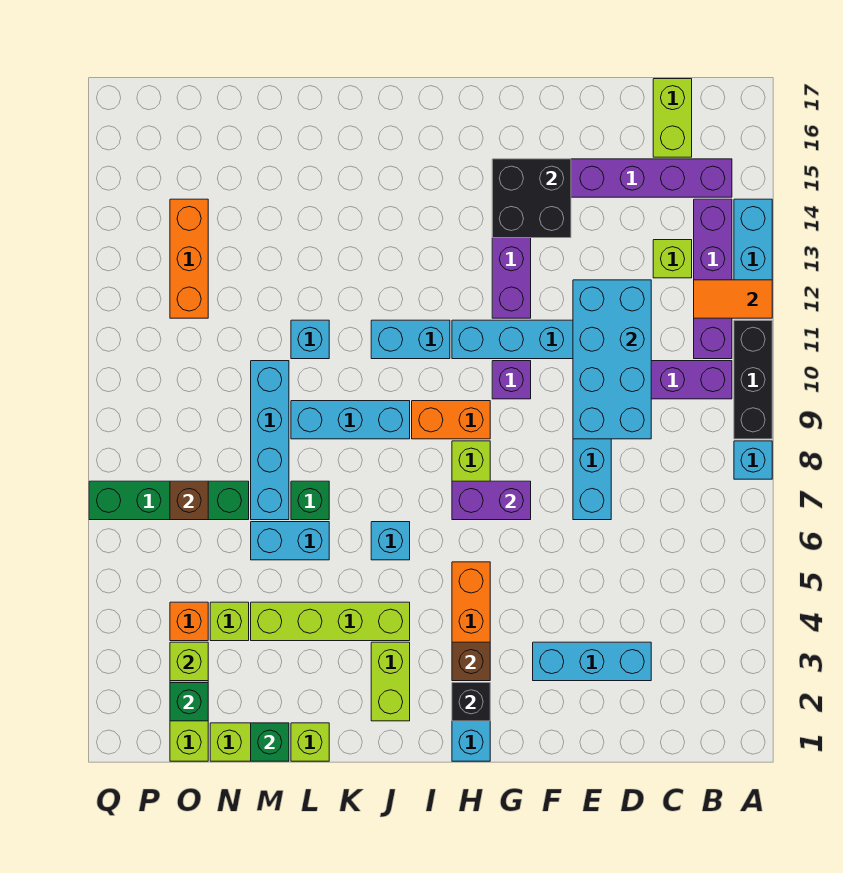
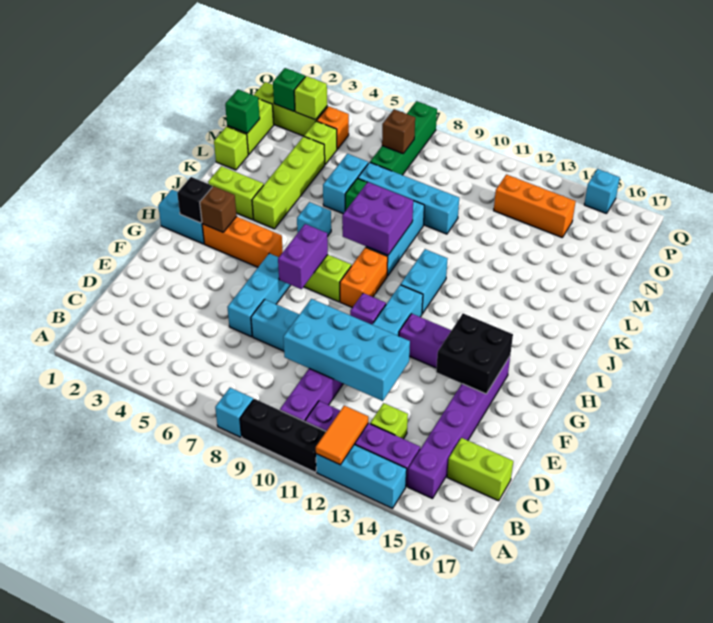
cyan brick D3:F3 level 1 -> cyan brick E6:G6 level 1
none -> purple brick J8:K9 level 2
cyan brick L11 level 1 -> cyan brick Q15 level 1

